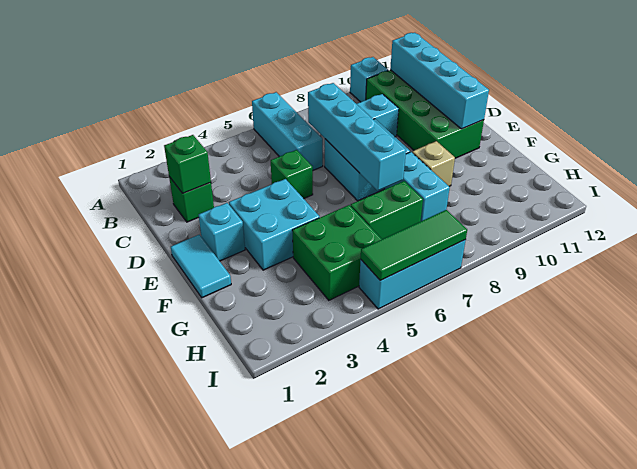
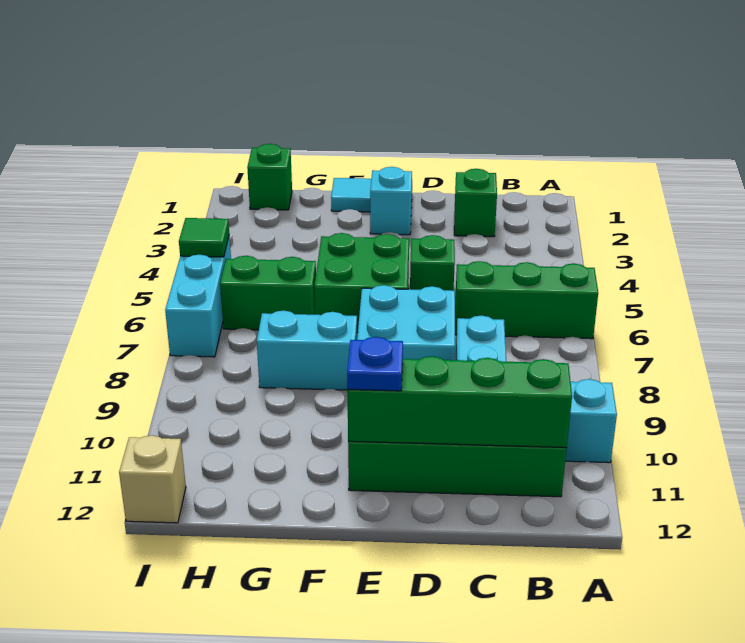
cyan brick A6:C6 level 1 -> green brick A6:C6 level 1
cyan brick B11:E11 level 2 -> green brick B11:E11 level 2
green brick C2 level 2 -> green brick H1 level 1
cyan brick C7:F7 level 2 -> none
cyan brick E3:F4 level 1 -> none
none -> blue plate E11 level 3
tan brick F9 level 1 -> tan brick I12 level 1
green brick G4:H5 level 1 -> green brick E5:F6 level 1
green brick G6:G7 level 1 -> green brick G6:H6 level 1
green tile I5:I7 level 2 -> green tile I5 level 2

